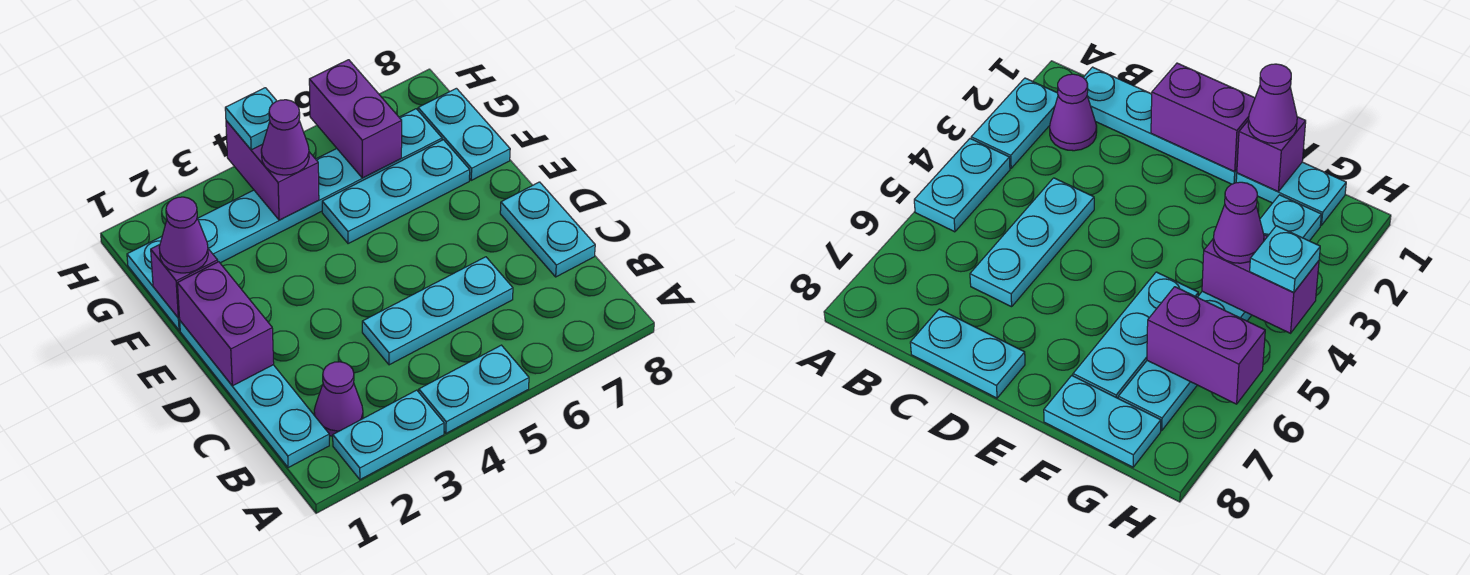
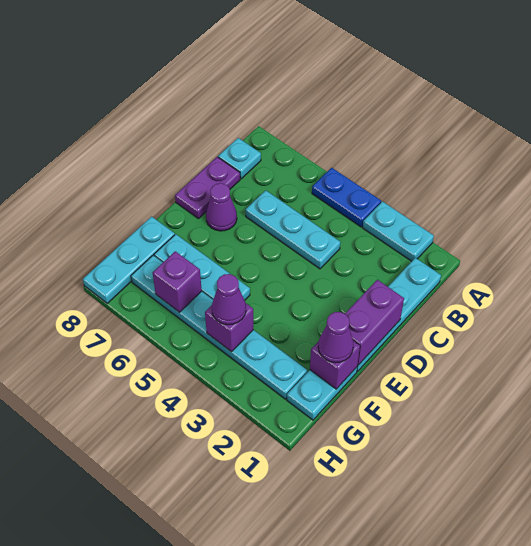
cyan plate A4:A5 level 1 -> blue plate A4:A5 level 1
purple cone B2 level 1 -> purple cone D7 level 1
cyan plate C8:D8 level 1 -> purple plate C8:D8 level 1
cyan plate F8:G8 level 1 -> cyan plate F8:H8 level 1
purple brick G4:H4 level 2 -> purple brick G4 level 2
purple brick G6:H6 level 2 -> purple brick G6 level 2
cyan plate H4 level 3 -> cyan plate B8 level 1

